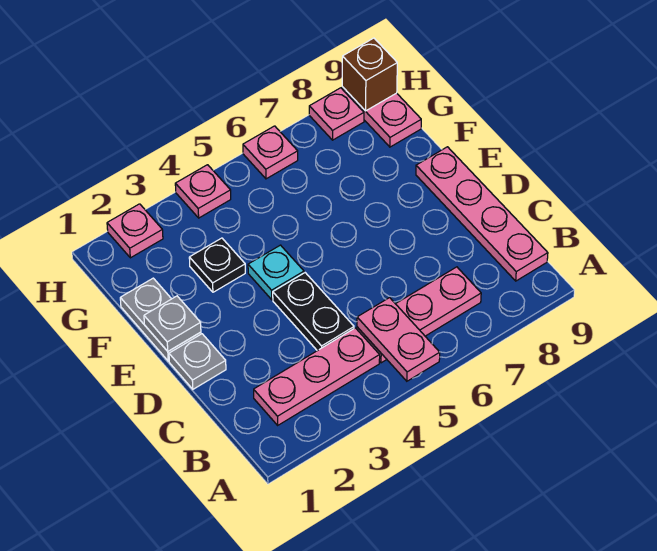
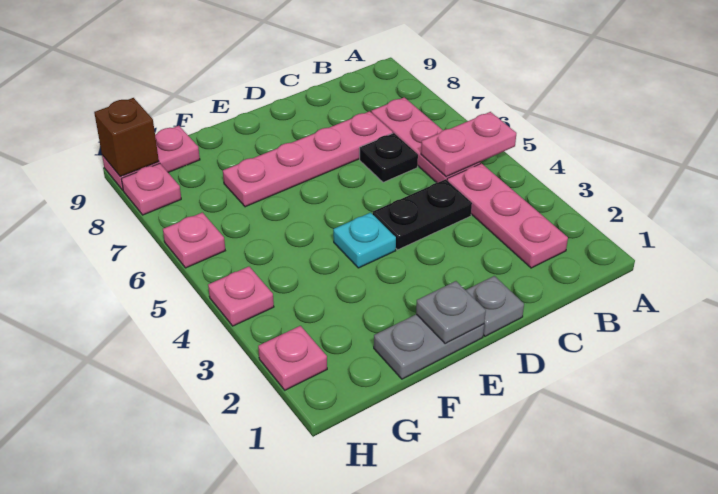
pink plate B9:E9 level 1 -> pink plate C7:F7 level 1
black plate F3 level 1 -> black plate C6 level 1

